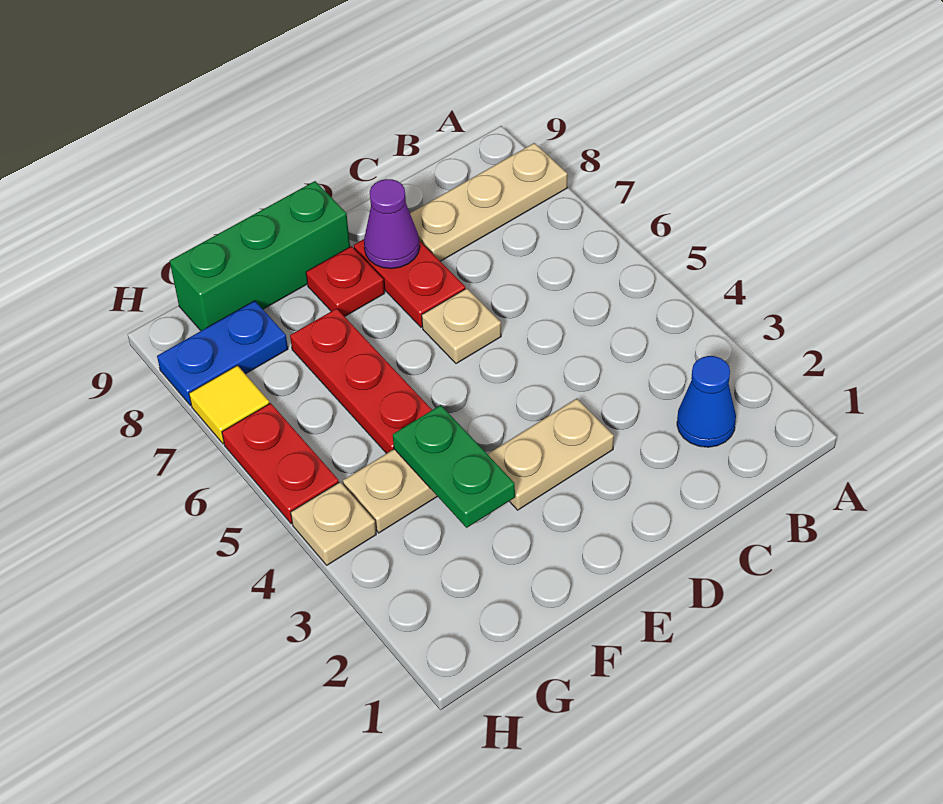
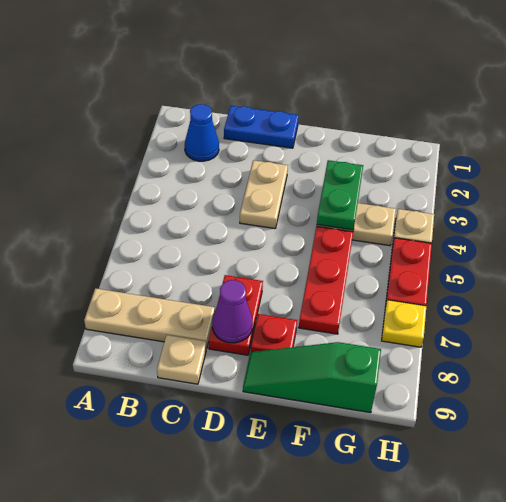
tan plate D3:E3 level 1 -> tan plate D3:D4 level 1
tan plate D6 level 1 -> tan plate C9 level 1
green brick E9:G9 level 1 -> green slope E9:G9 level 1 top G
blue plate G8:H8 level 1 -> blue plate C1:D1 level 1
yellow tile H7 level 1 -> yellow plate H7 level 1

